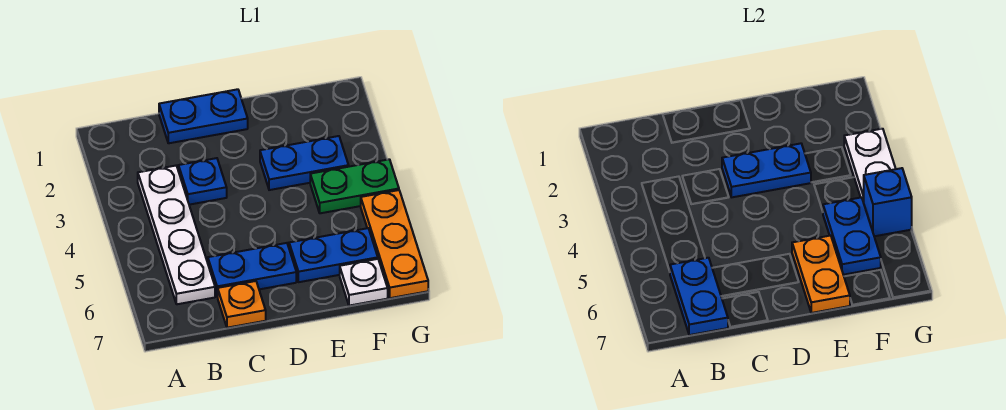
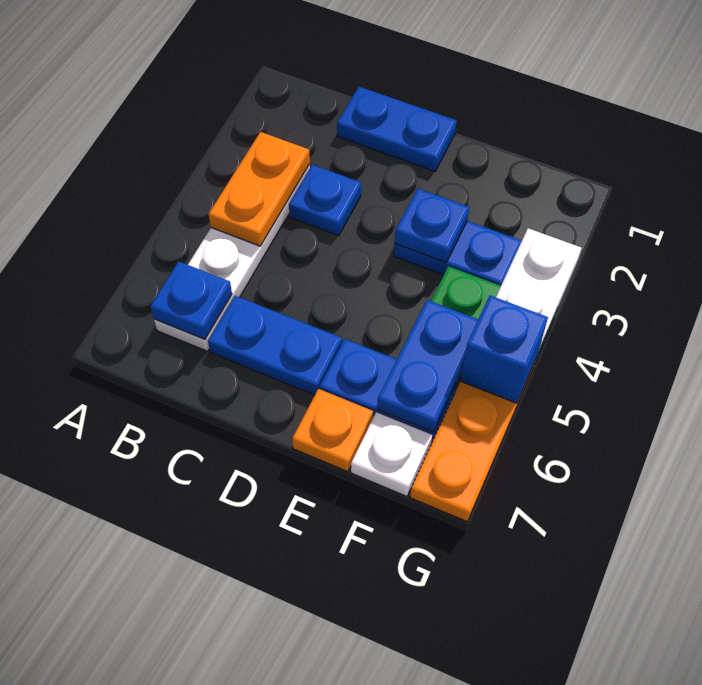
blue plate B6:B7 level 2 -> blue plate B6 level 2
orange plate C7 level 1 -> orange plate E7 level 1
blue plate D3:E3 level 2 -> blue plate E3 level 2
orange plate E6:E7 level 2 -> orange plate B3:B4 level 2

